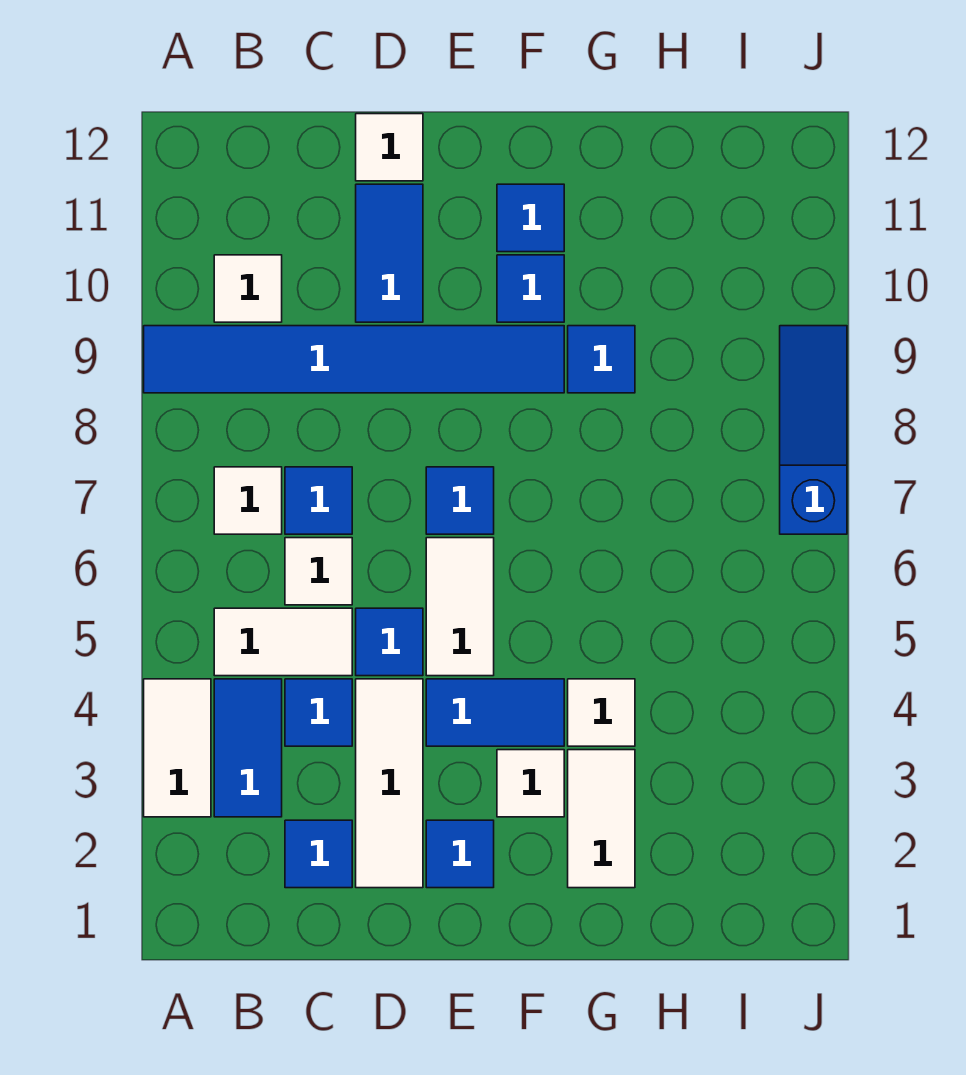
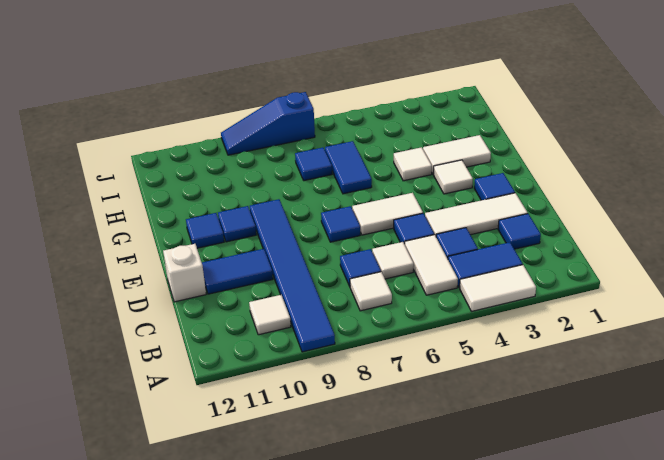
white tile D12 level 1 -> white brick D12 level 1
blue tile E4:F4 level 1 -> blue tile G6:H6 level 1
blue tile G9 level 1 -> blue tile H7 level 1

